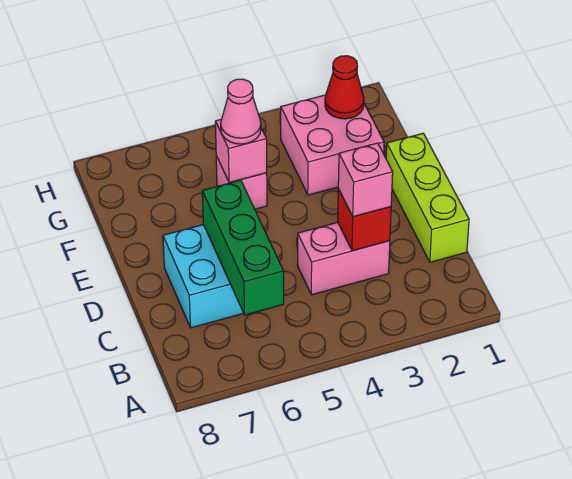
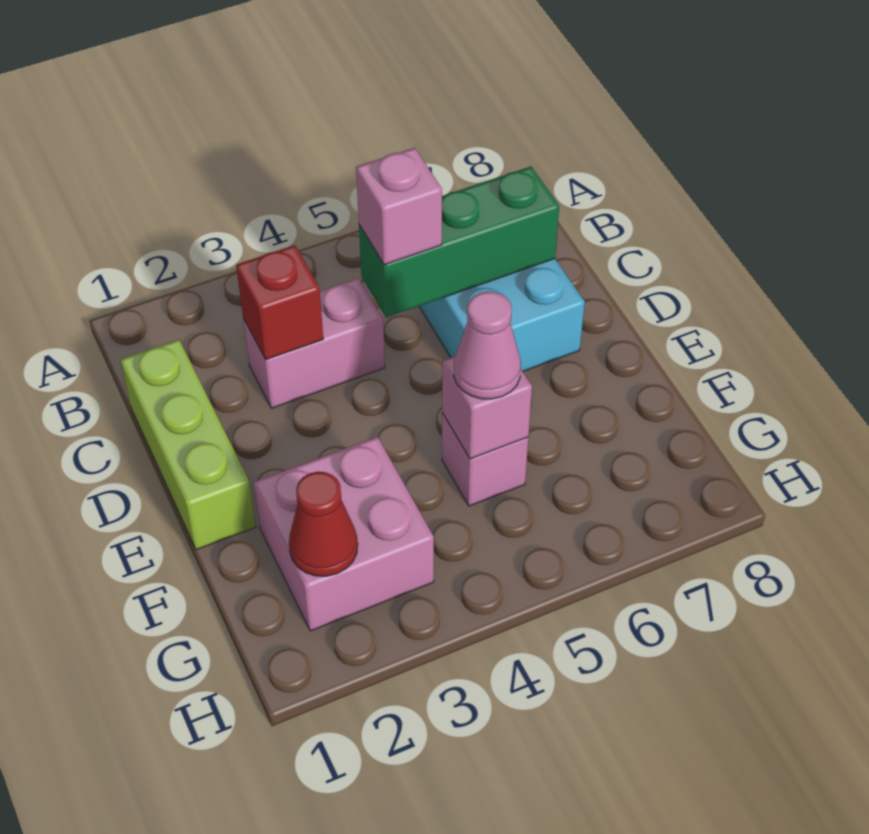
green brick B6:D6 level 2 -> green brick C5:C7 level 2
pink brick C3 level 3 -> pink brick C5 level 3

